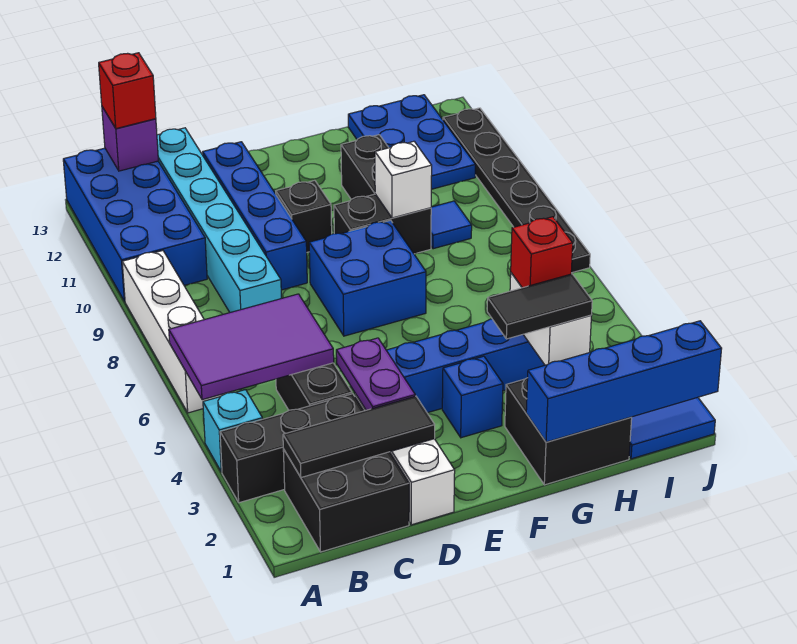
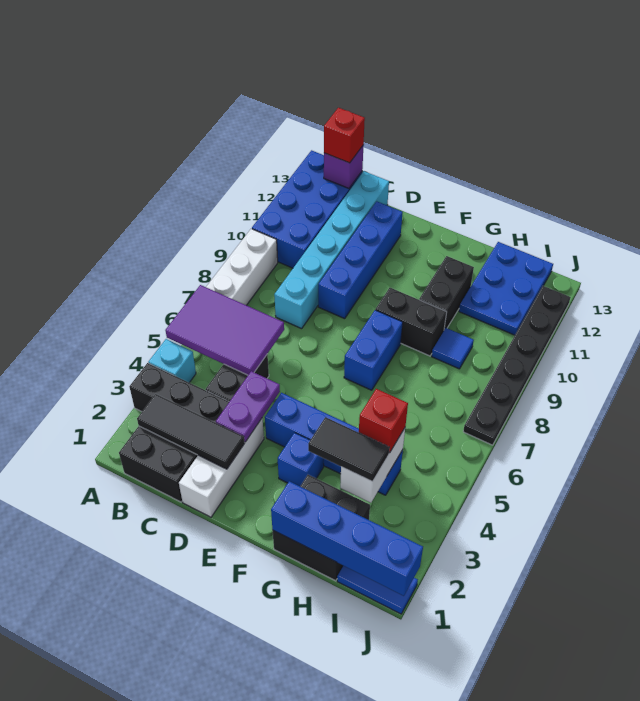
blue brick E7:F8 level 1 -> blue brick F7:F8 level 1
black brick E10 level 1 -> none
white brick G9 level 2 -> none

